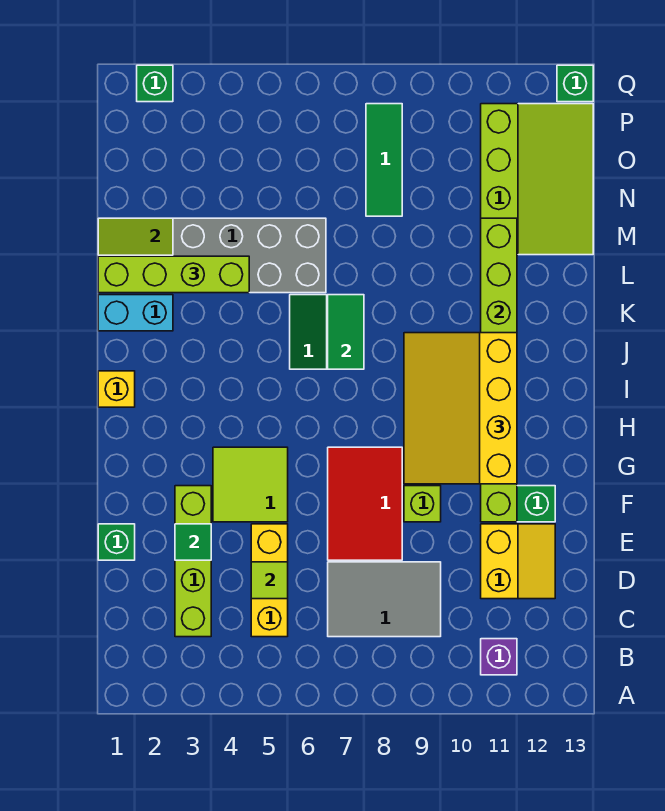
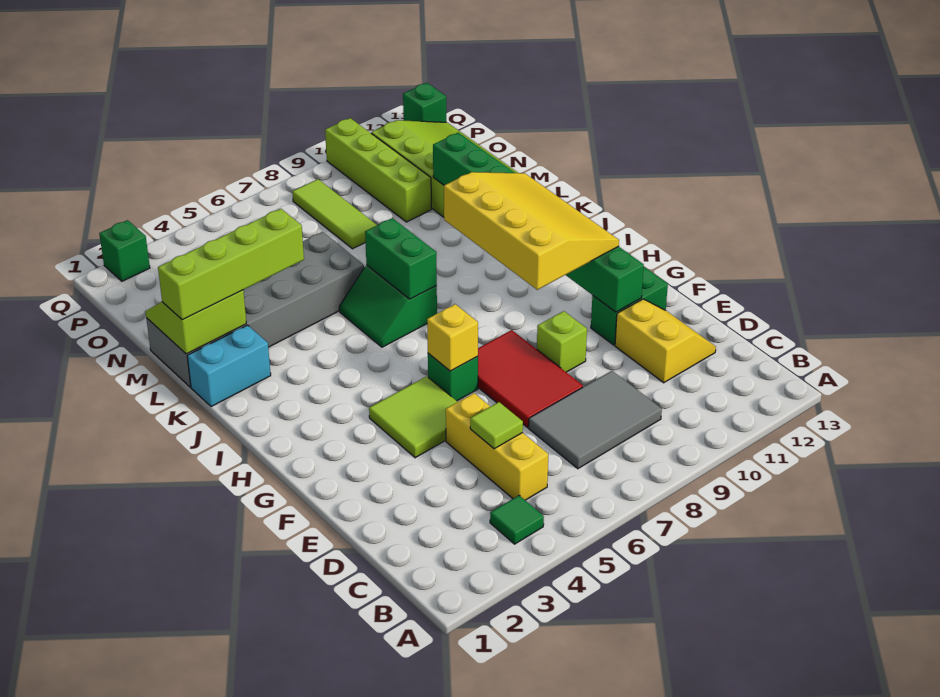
purple brick B11 level 1 -> none
lime brick C3:F3 level 1 -> lime brick N10:Q10 level 1
green brick E1 level 1 -> green brick G6 level 1
green tile E3 level 2 -> green tile B4 level 1
lime brick F11:M11 level 2 -> green brick F11:M11 level 2
yellow slope G9:J11 level 3 top 11 -> yellow slope G9:J11 level 3 top 9
yellow brick I1 level 1 -> yellow brick G6 level 2
green tile J7:K7 level 2 -> green brick J7:K7 level 2
green tile N8:P8 level 1 -> lime tile N8:P8 level 1

